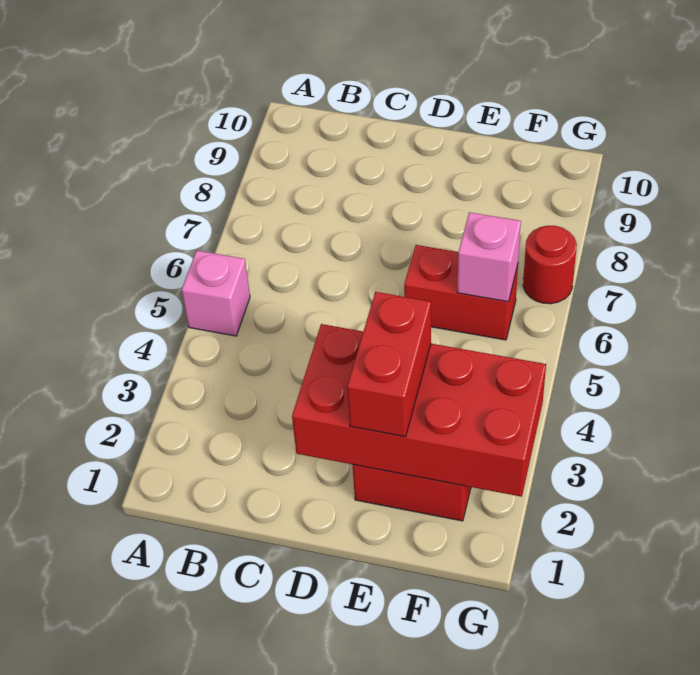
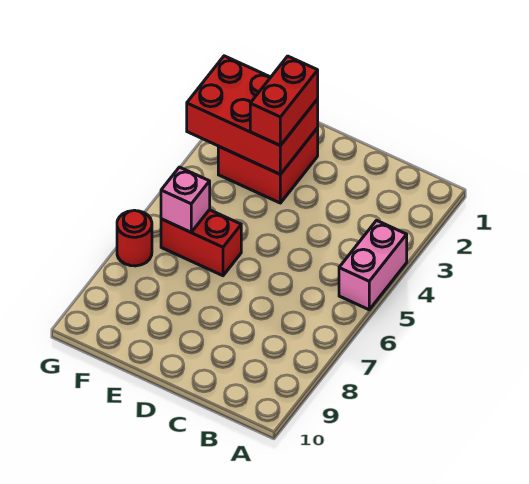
pink brick A5 level 1 -> pink brick A4:A5 level 1
red brick D2:G3 level 2 -> red brick E2:G3 level 2

